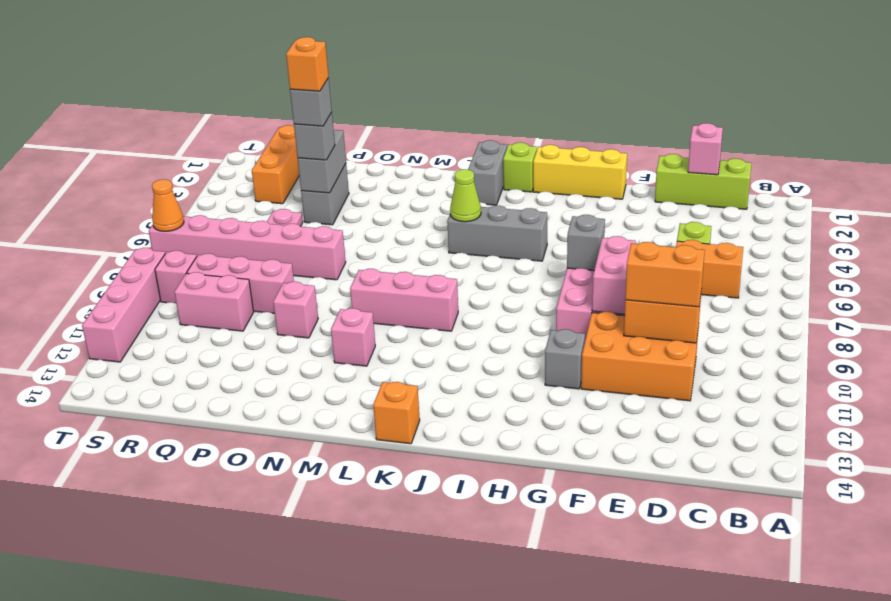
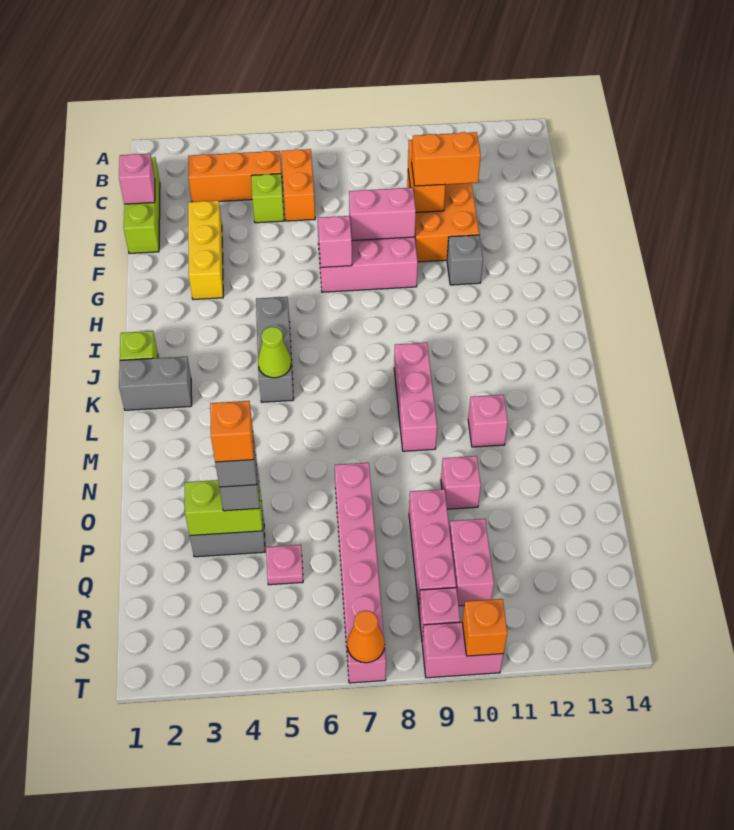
orange brick D10:E10 level 3 -> orange brick E10:E11 level 3
yellow brick G1:I1 level 1 -> yellow brick E3:G3 level 1
grey brick G7 level 2 -> pink brick G7 level 2
orange brick K14 level 1 -> orange brick T10 level 2
grey brick P3:P4 level 2 -> lime brick P3:P4 level 2
orange brick R1:R3 level 1 -> orange brick C3:C5 level 1
pink brick T9:T12 level 1 -> pink brick T9:T10 level 1

